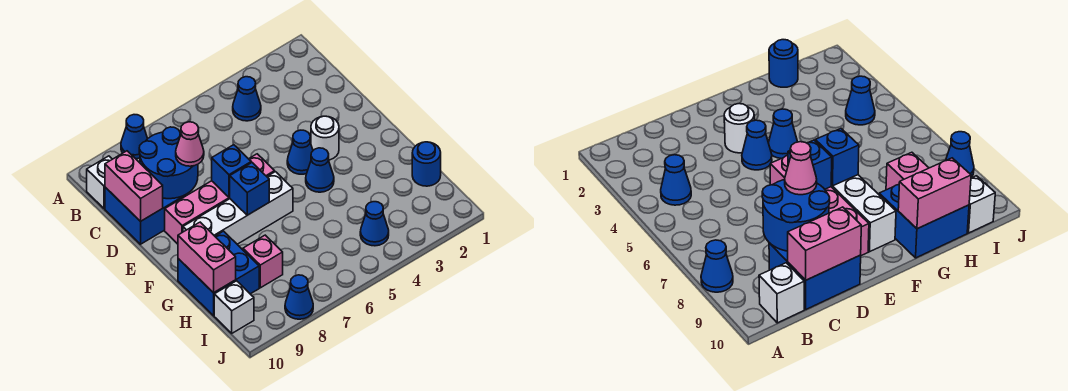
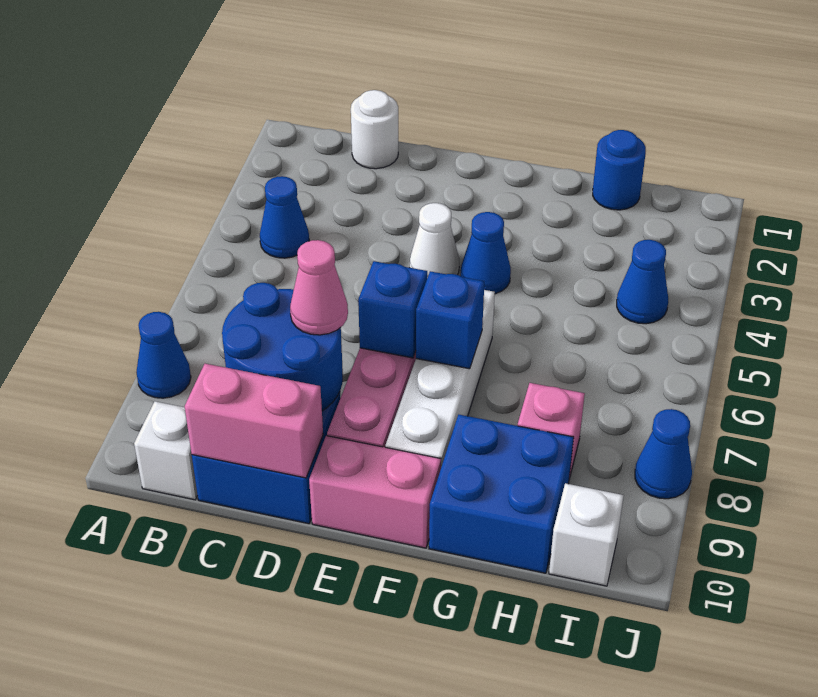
white round brick E3 level 1 -> white round brick C1 level 1
blue cone E4 level 1 -> white cone E4 level 1
pink brick G10:H10 level 2 -> pink brick E10:F10 level 1

